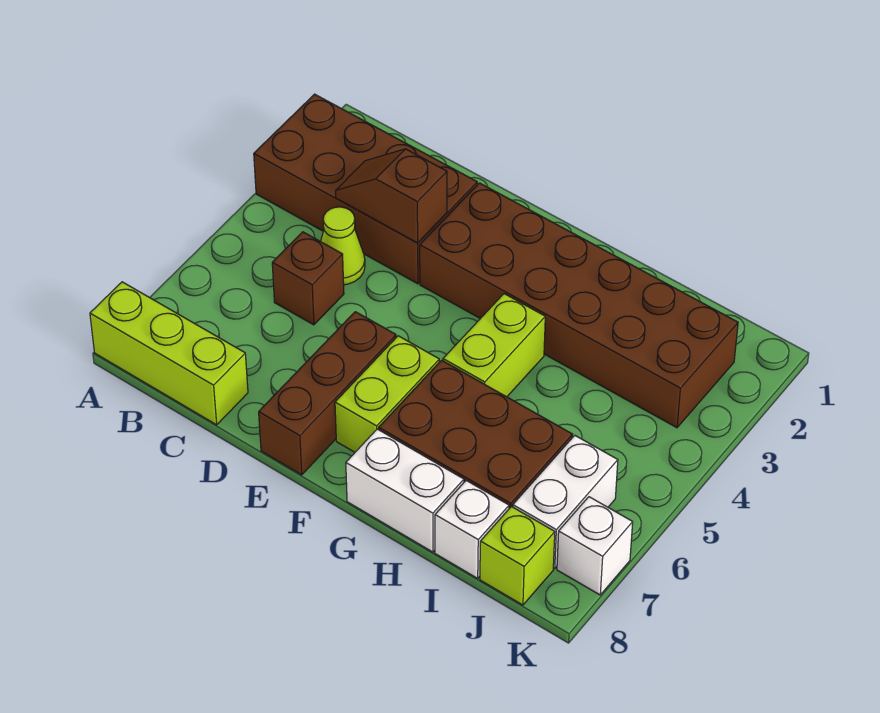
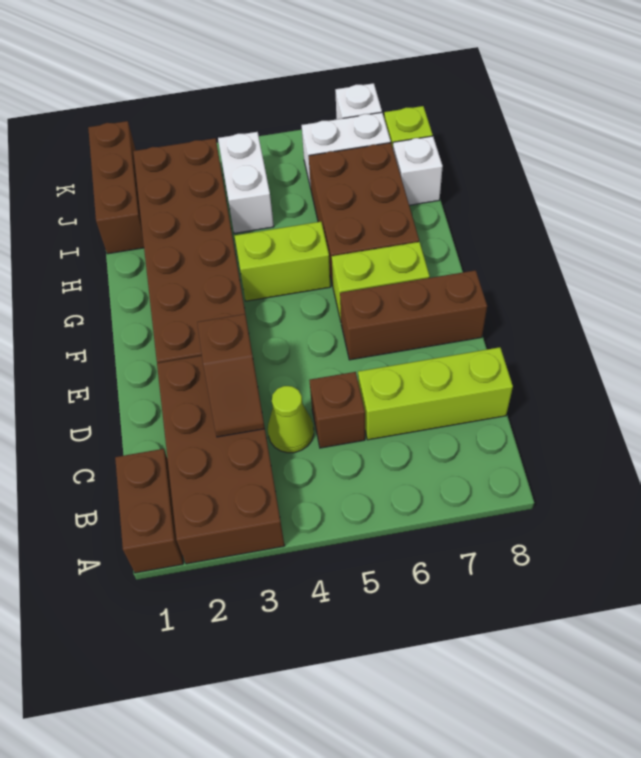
none -> brown brick A1:B1 level 1
lime brick A8:C8 level 1 -> lime brick C6:C8 level 1
white brick G8:H8 level 1 -> white brick I4:J4 level 1
none -> brown brick I1:K1 level 1

